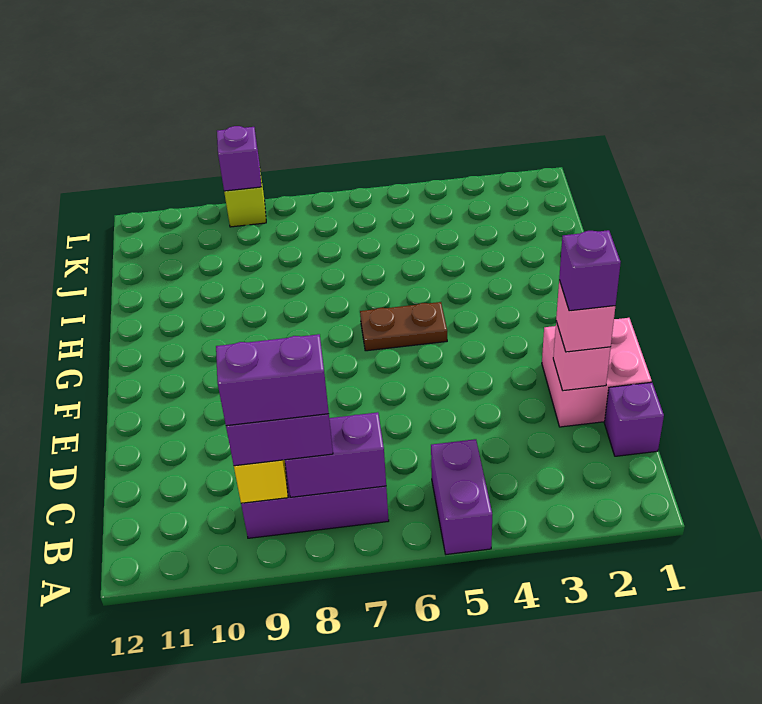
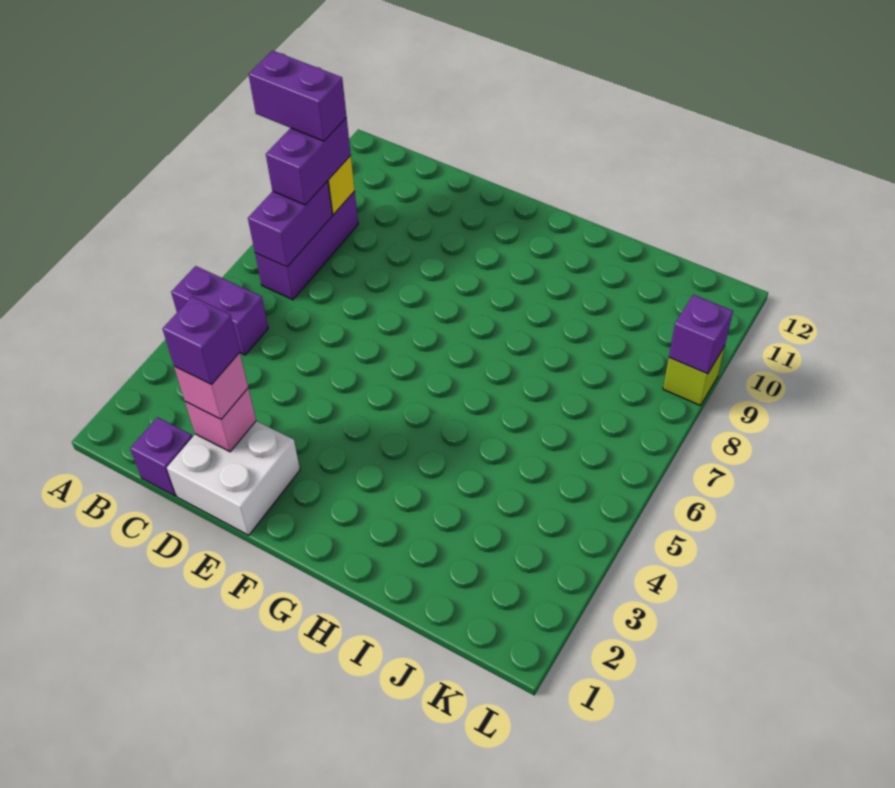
purple brick B8:B9 level 4 -> purple brick A9:B9 level 4
pink brick D1:E2 level 1 -> white brick D1:E2 level 1
brown plate G5:G6 level 1 -> none

